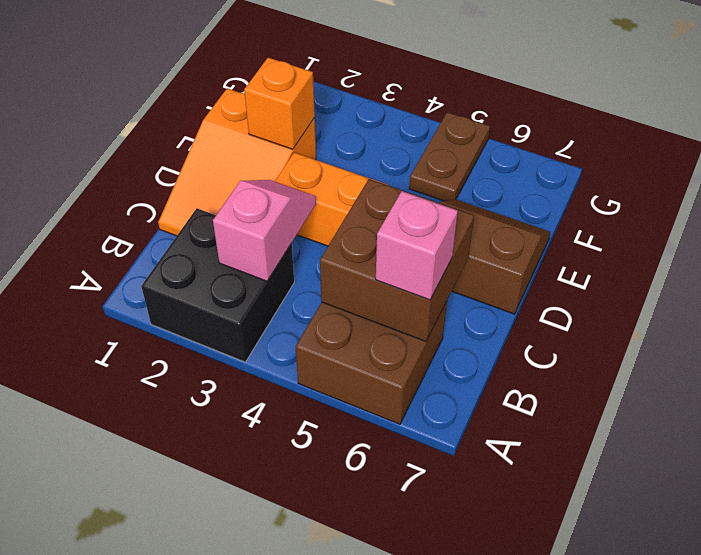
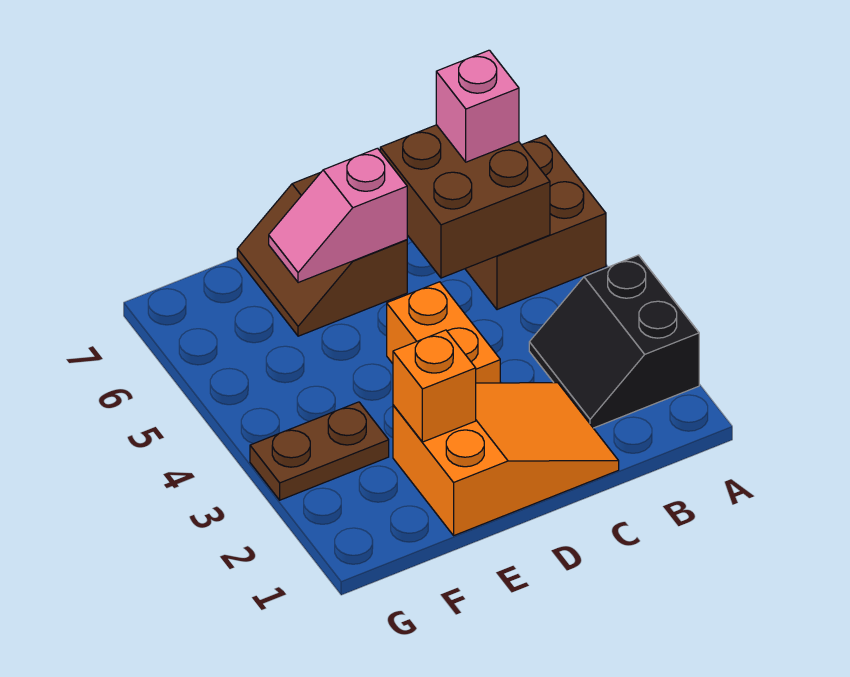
black brick A2:B3 level 1 -> black slope A2:B3 level 1 top A
pink slope B3:C3 level 2 top B -> pink slope D6:E6 level 2 top D
brown plate F5:G5 level 1 -> brown plate F3:G3 level 1

